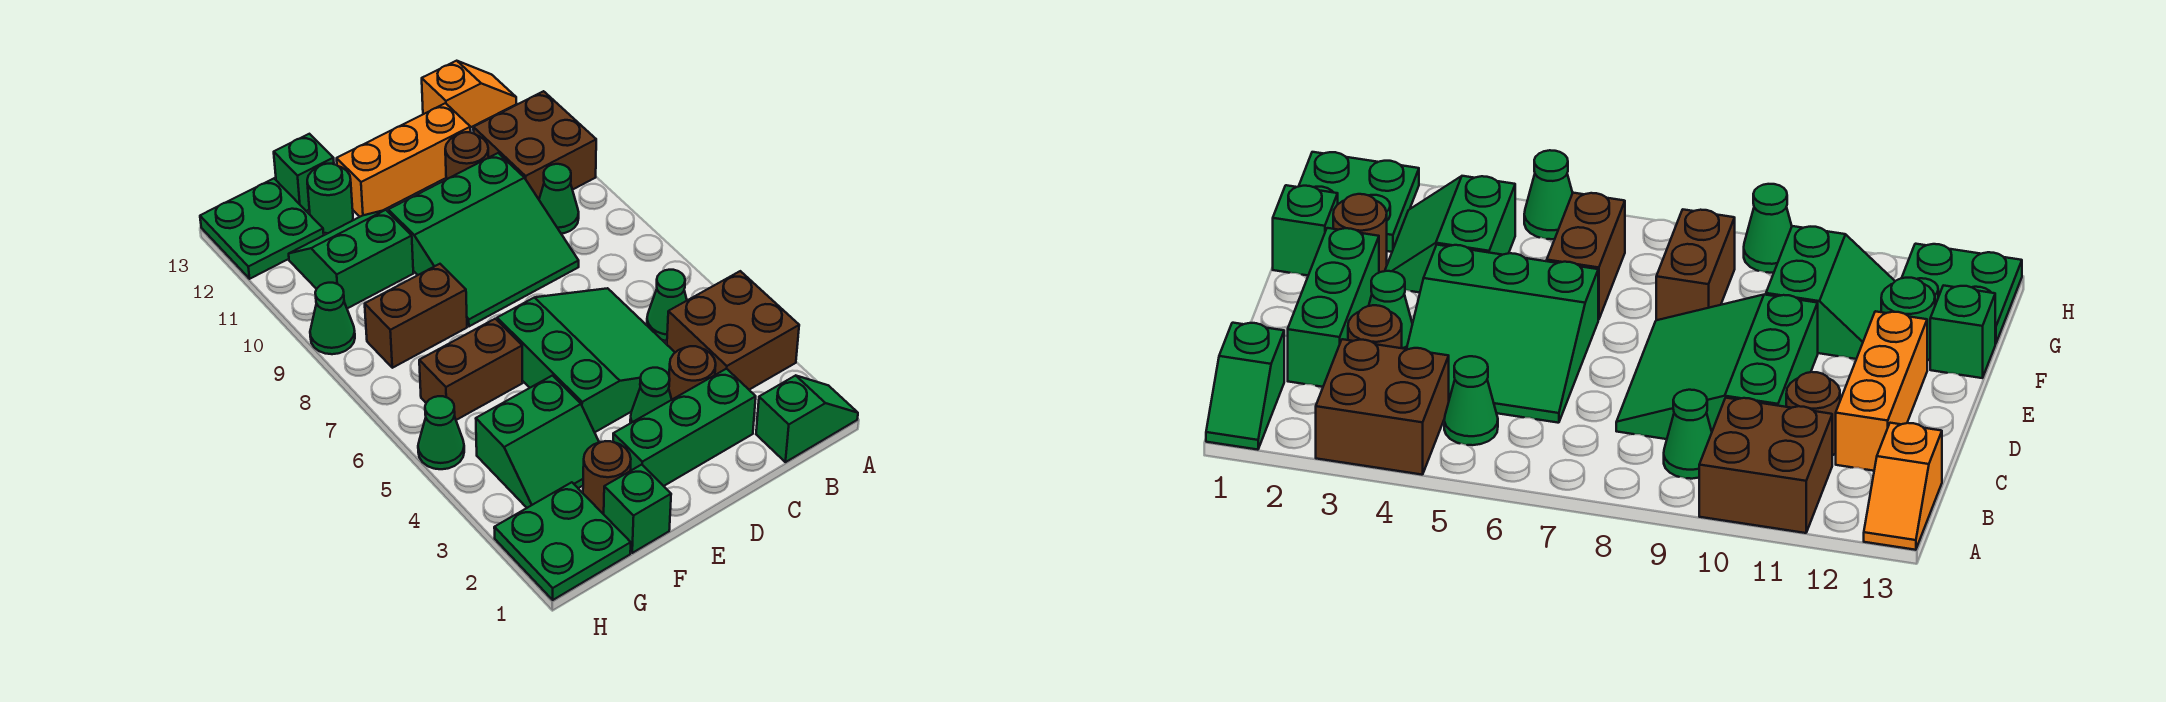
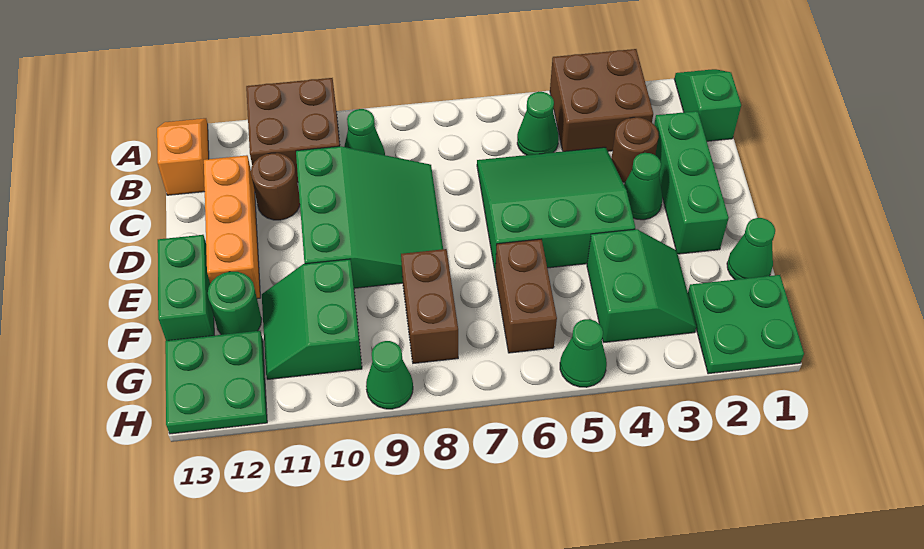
green brick F1 level 1 -> green cone F1 level 1
brown round brick F2 level 1 -> none
green brick F13 level 1 -> green brick E13:F13 level 1

